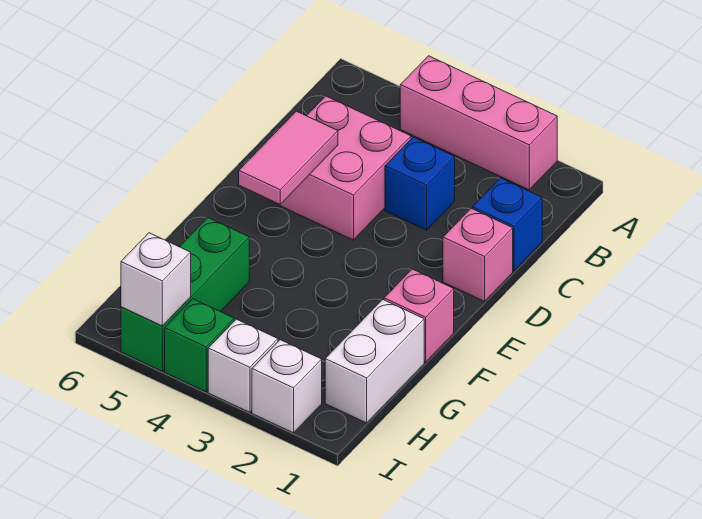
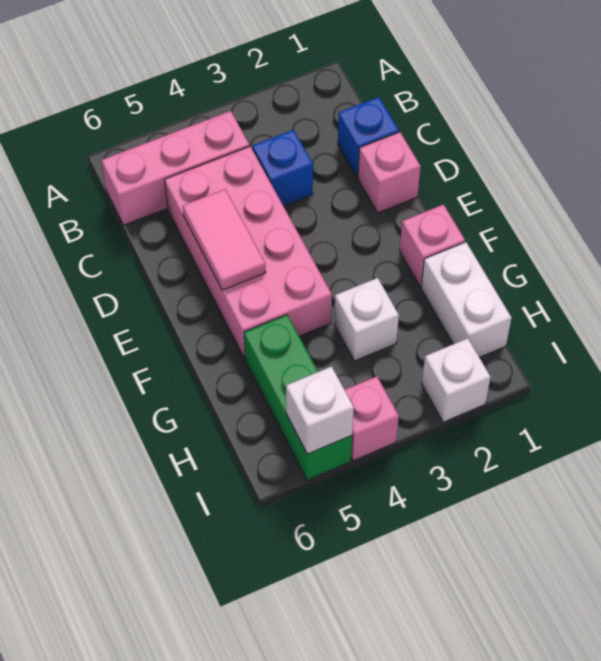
pink brick A2:A4 level 1 -> pink brick B4:B6 level 1
pink brick C4:D5 level 1 -> pink brick C4:F5 level 1
white brick I3 level 1 -> white brick G3 level 1
green brick I4 level 1 -> pink brick I4 level 1

